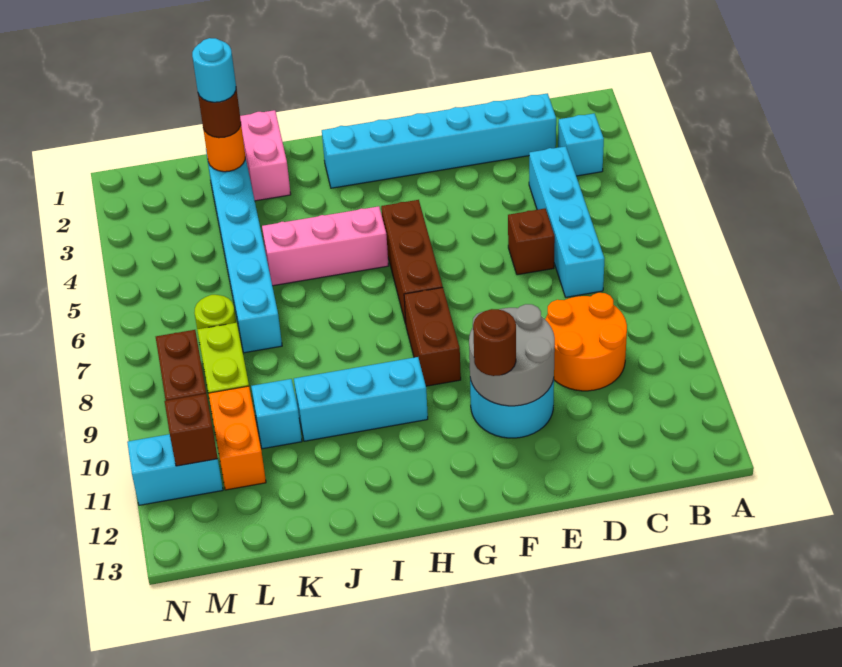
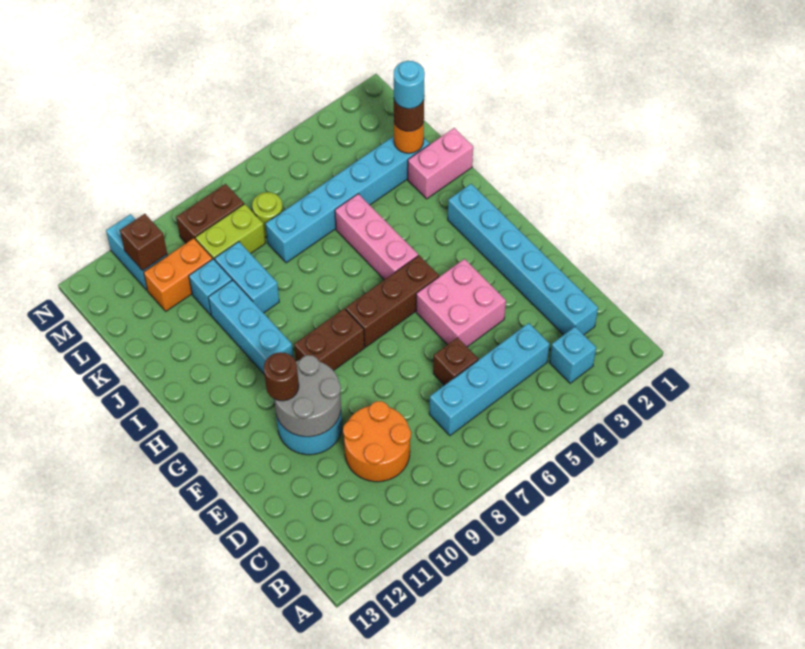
none -> pink brick E4:F5 level 1
none -> cyan brick J9:K9 level 1

